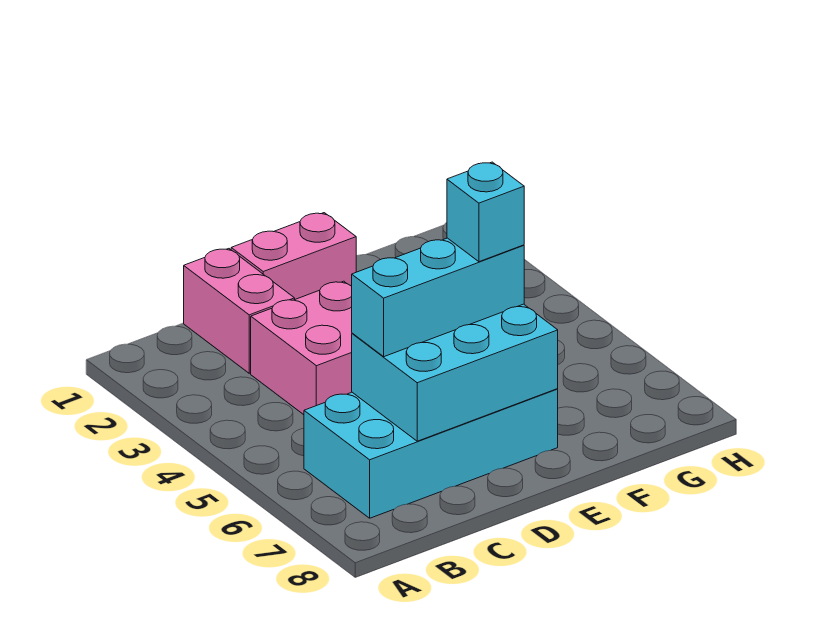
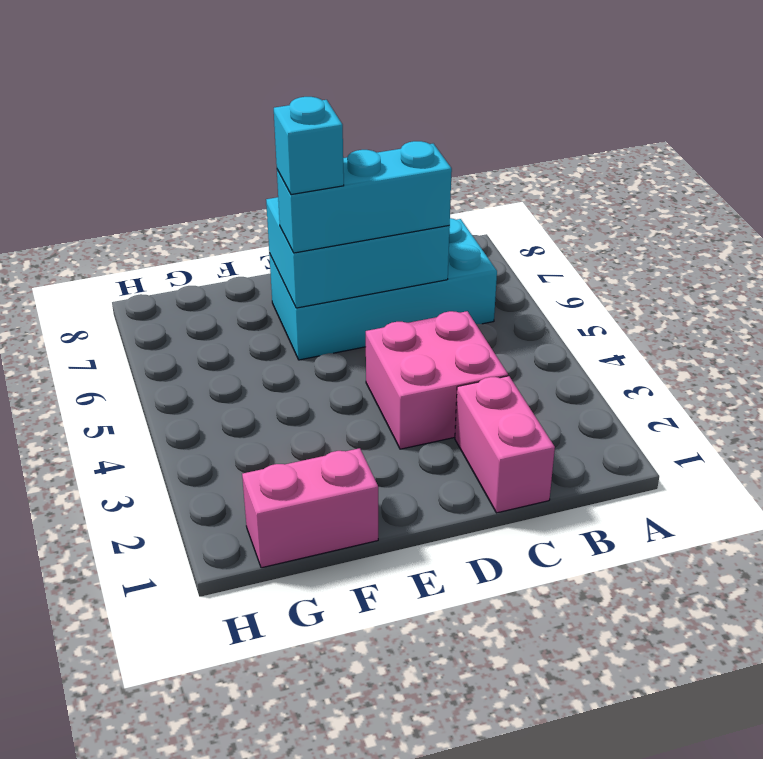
pink brick D1:E1 level 1 -> pink brick F1:G1 level 1

